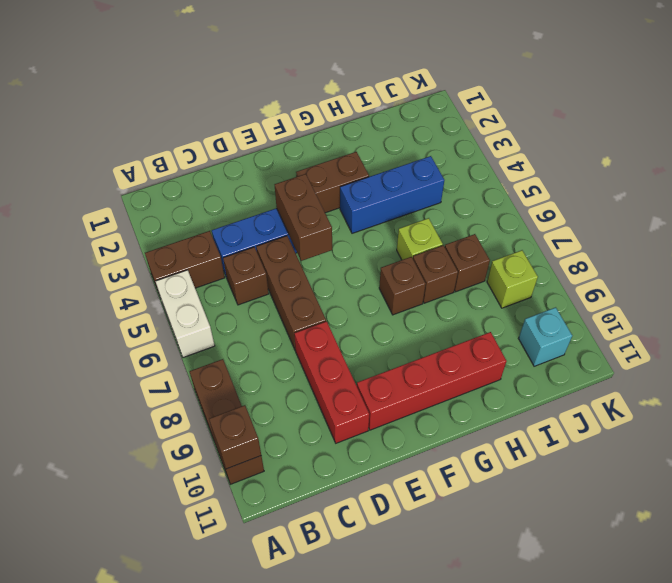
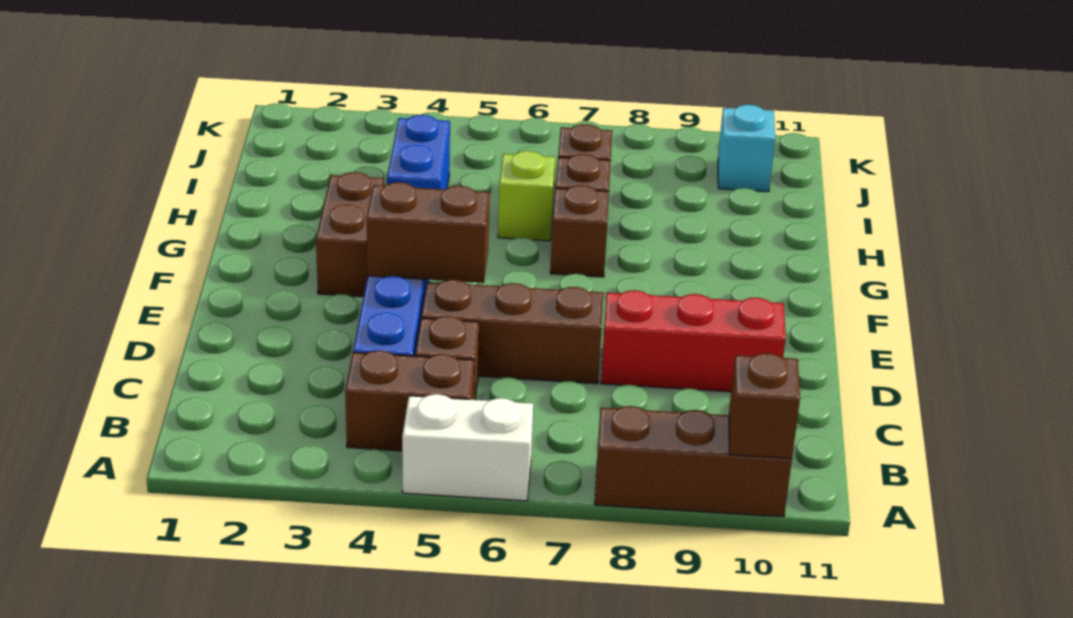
brown brick A4:B4 level 1 -> brown brick B4:B5 level 1
red brick E10:H10 level 1 -> none
blue brick G4:I4 level 1 -> blue brick H4:I4 level 1
lime brick J8 level 1 -> none

